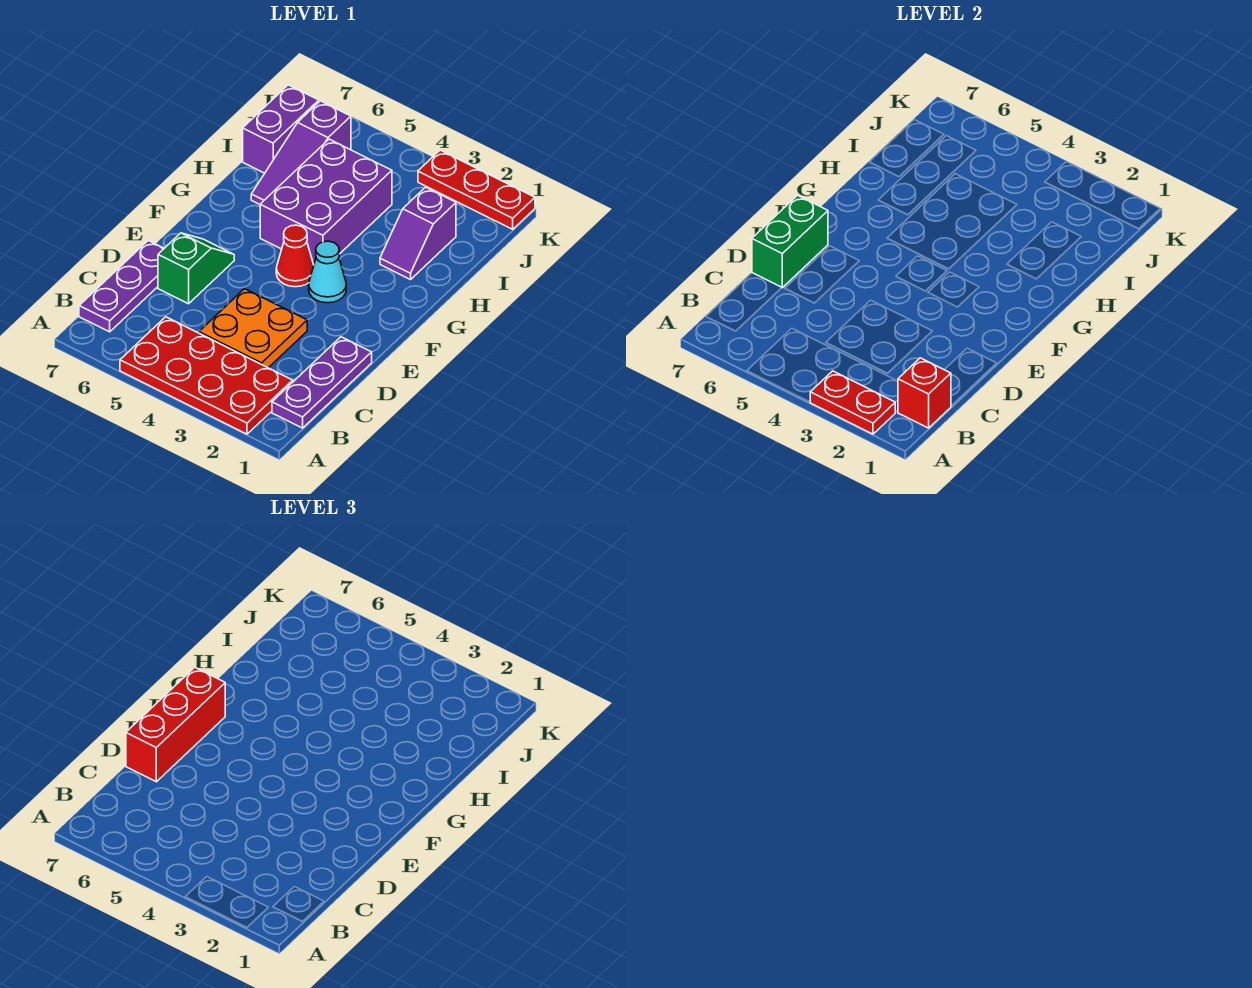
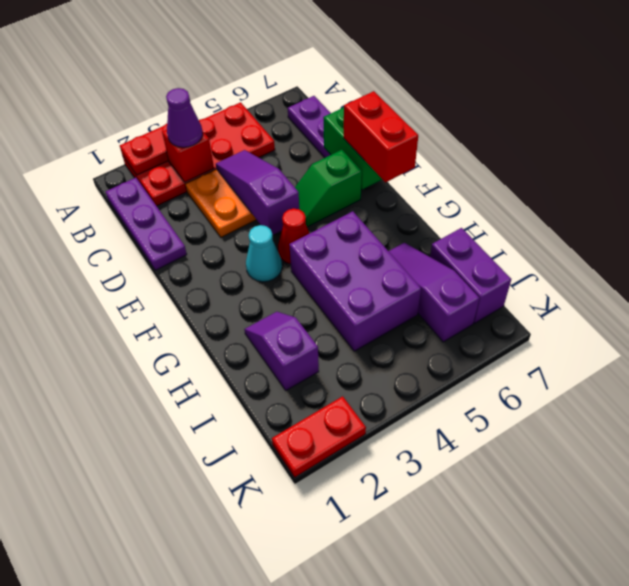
red brick B1 level 2 -> red brick B3 level 2
none -> purple cone B3 level 3
none -> purple slope C4:E4 level 2 top E
green slope D6:E6 level 1 top D -> green slope E5:E6 level 1 top 6
red brick D7:F7 level 3 -> red brick E7:F7 level 3
red plate K1:K3 level 1 -> red plate K1:K2 level 1

